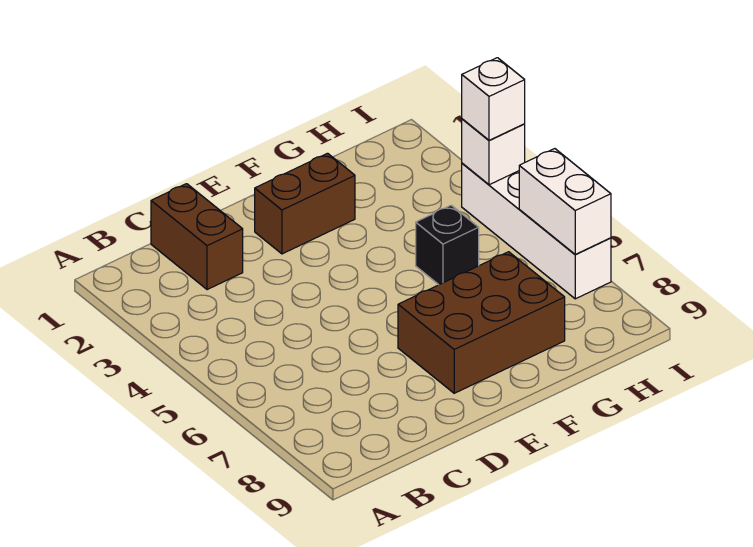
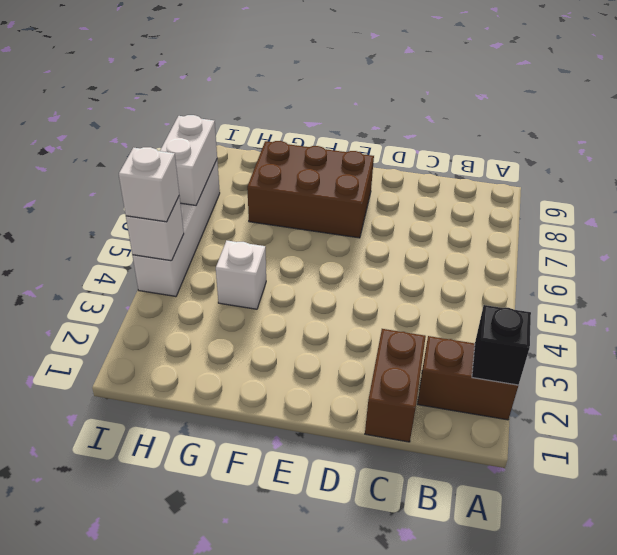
brown brick E2:F2 level 1 -> brown brick A2:B2 level 1
none -> white brick G4 level 1
black brick G5 level 1 -> black brick A2 level 2

